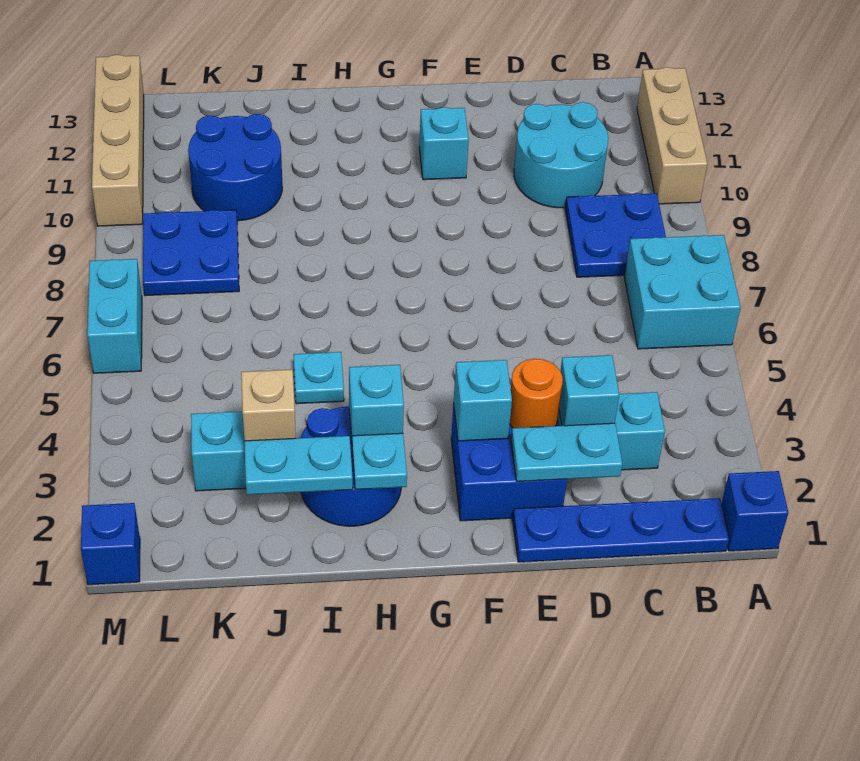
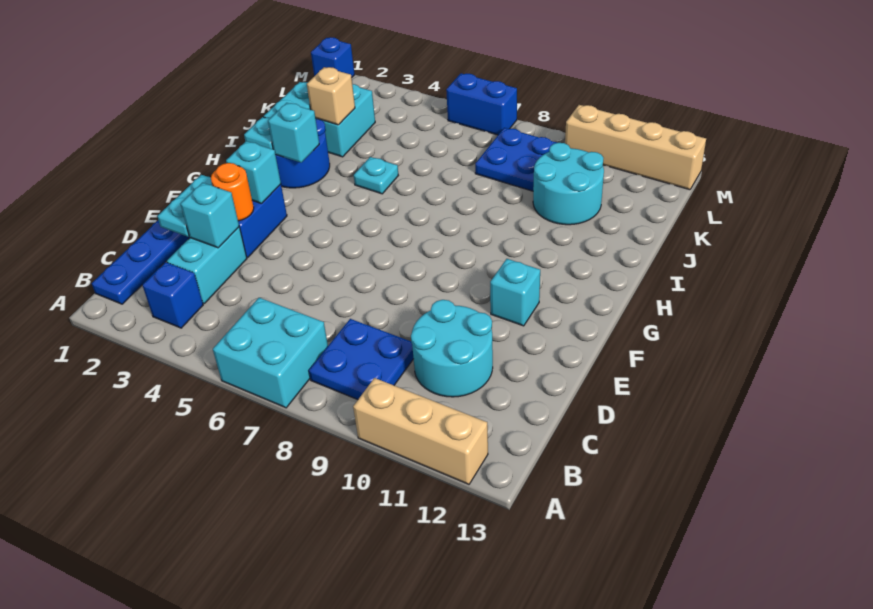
blue brick A1 level 1 -> blue brick B3 level 1
blue round brick J10:K11 level 1 -> cyan round brick J10:K11 level 1
cyan brick M6:M7 level 1 -> blue brick M6:M7 level 1

